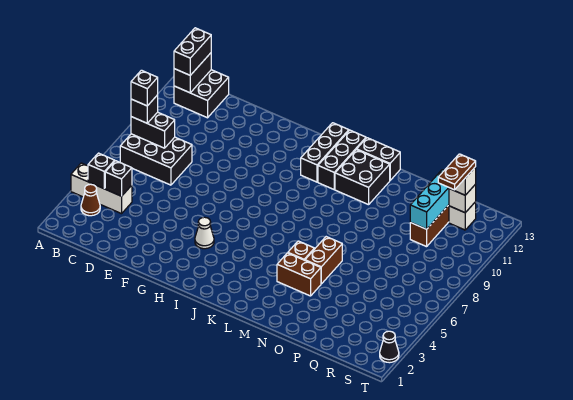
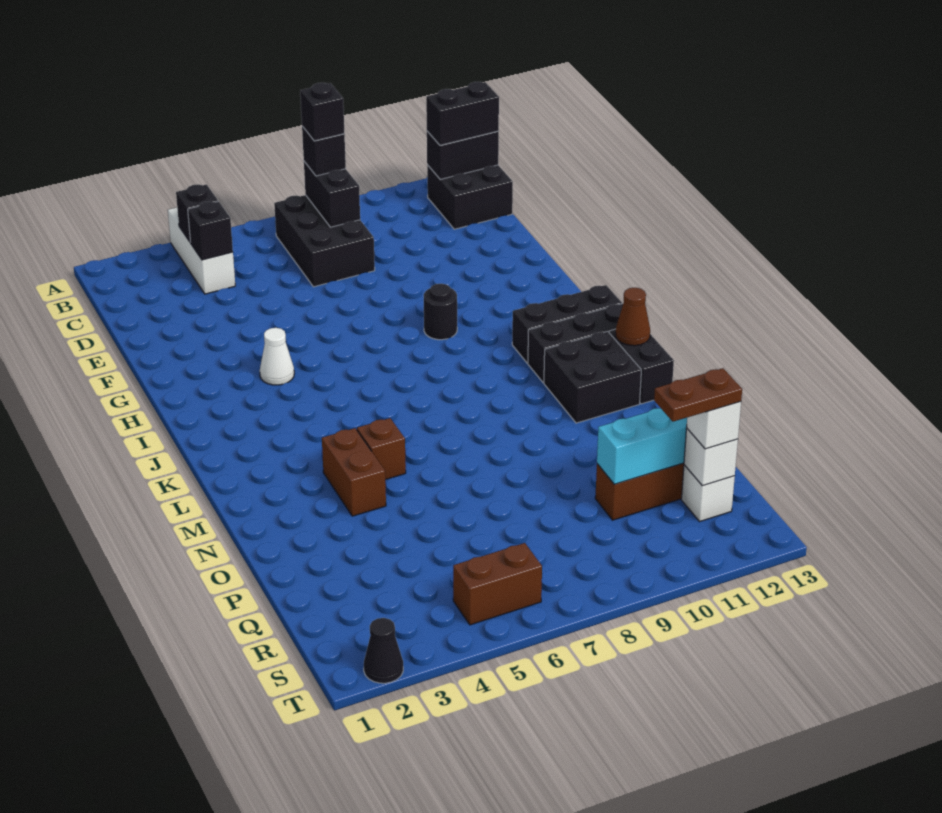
brown cone B3 level 1 -> brown cone L13 level 2
none -> black round brick H9 level 1
brown brick N5:N6 level 1 -> brown brick S5:S6 level 1

